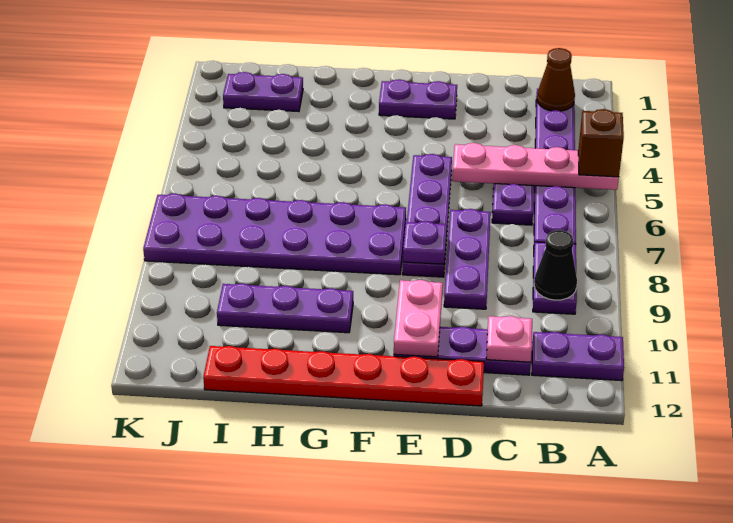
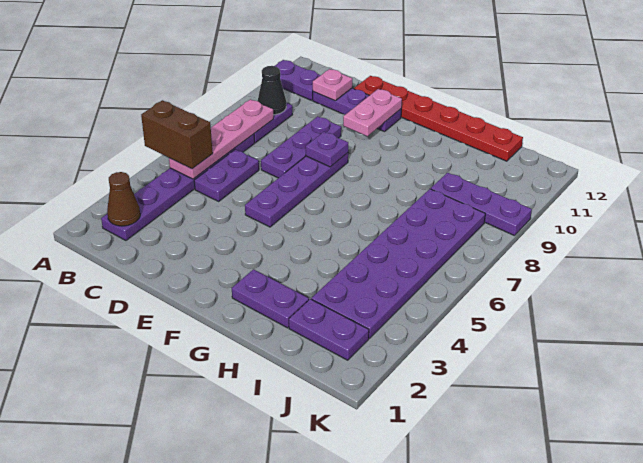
pink plate A5:D5 level 2 -> pink plate B5:B8 level 2
brown brick A5 level 3 -> brown brick A5:B5 level 3
purple plate E2:F2 level 1 -> purple plate G2:H2 level 1
purple plate F7:K8 level 1 -> purple plate I3:J8 level 1
purple plate G10:I10 level 1 -> purple plate I9:K9 level 1

